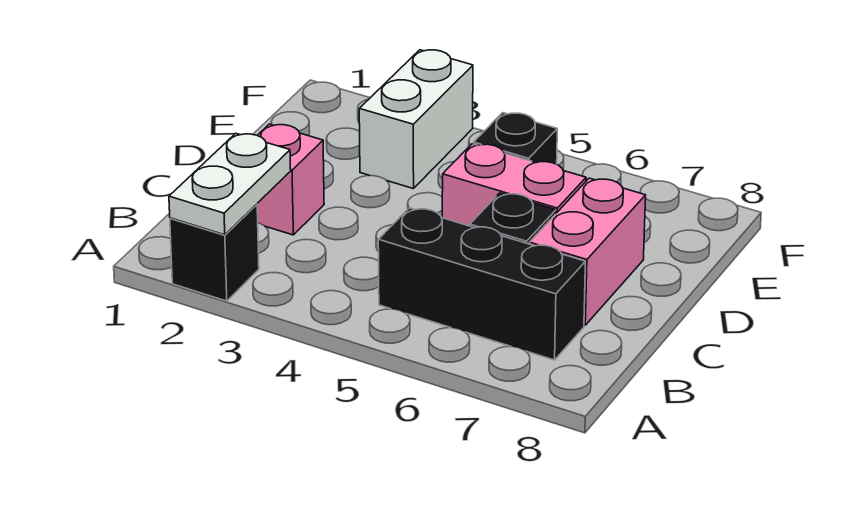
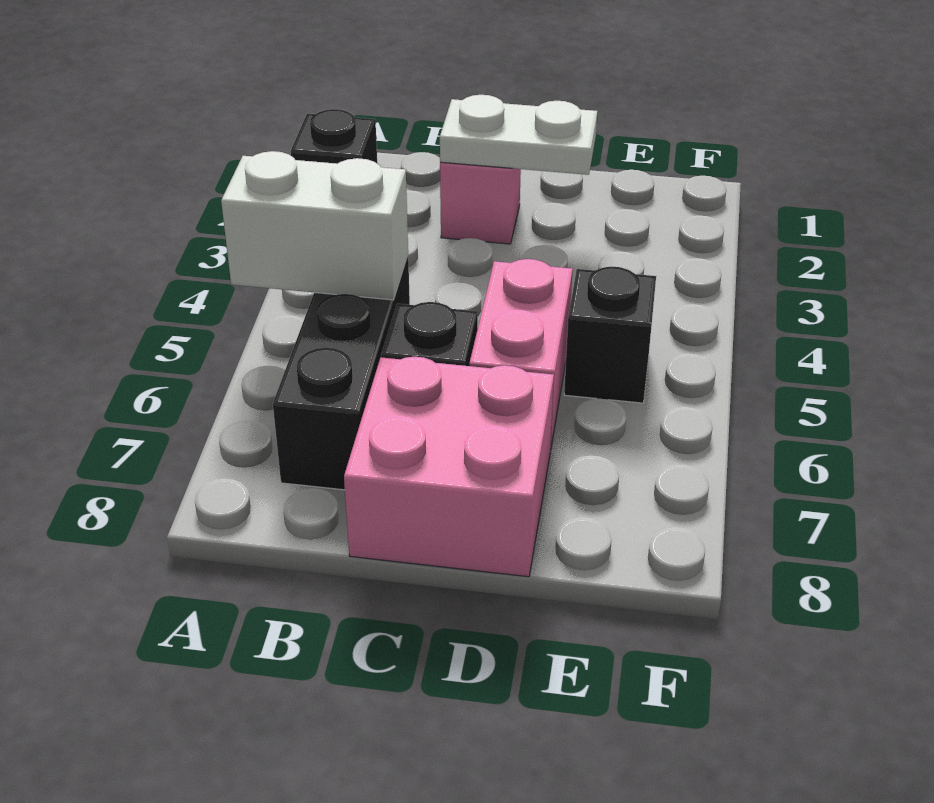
white plate A2:B2 level 2 -> white plate C2:D2 level 2
pink brick C7:D7 level 1 -> pink brick C7:D8 level 1
white brick E3:F3 level 1 -> white brick A5:B5 level 2

